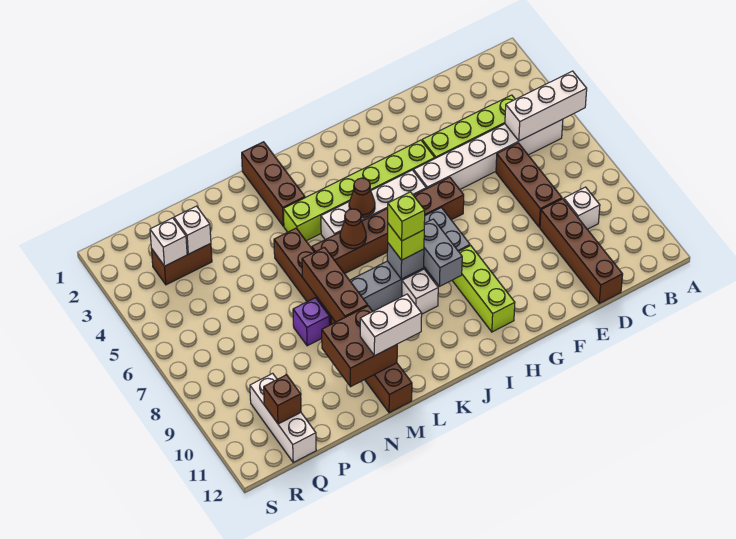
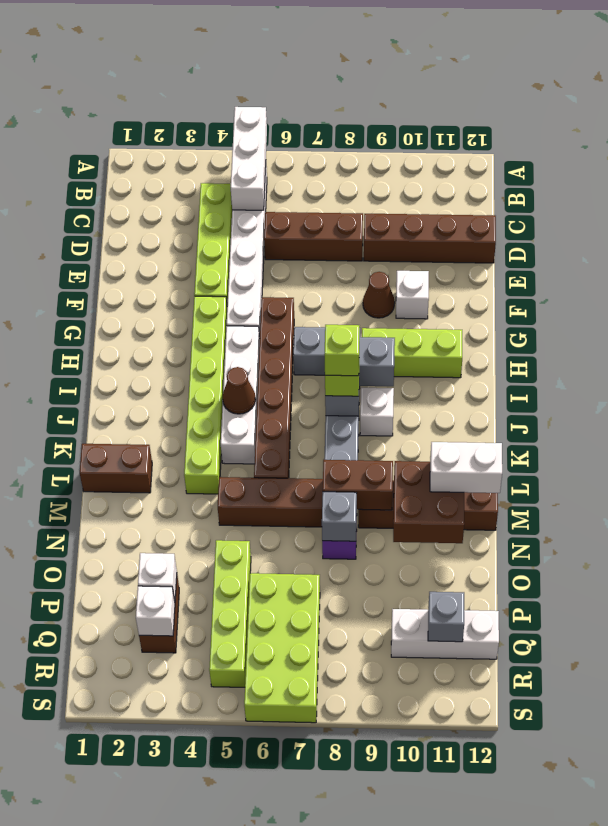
white brick C9 level 1 -> white brick F10 level 1
brown cone K6 level 2 -> brown cone F9 level 1
brown brick L1:L3 level 1 -> brown brick L1:L2 level 1
white brick L11:M11 level 3 -> white brick M11:M12 level 3
brown brick M7:M9 level 2 -> brown brick M8:M9 level 2
none -> grey brick N8 level 2
none -> lime brick O5:R5 level 1
none -> lime brick P6:S7 level 1
brown brick Q11 level 2 -> grey brick Q11 level 2

